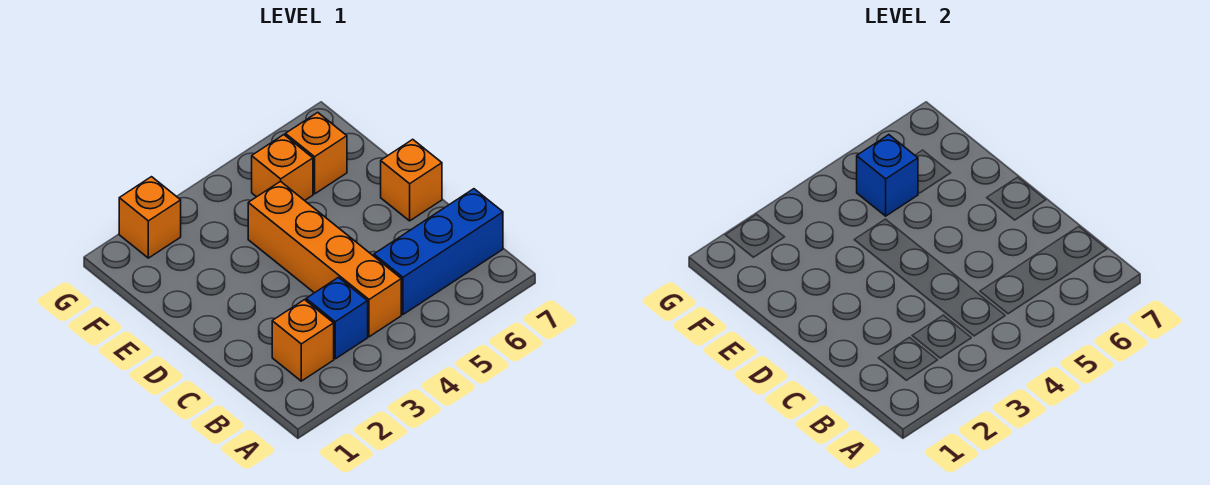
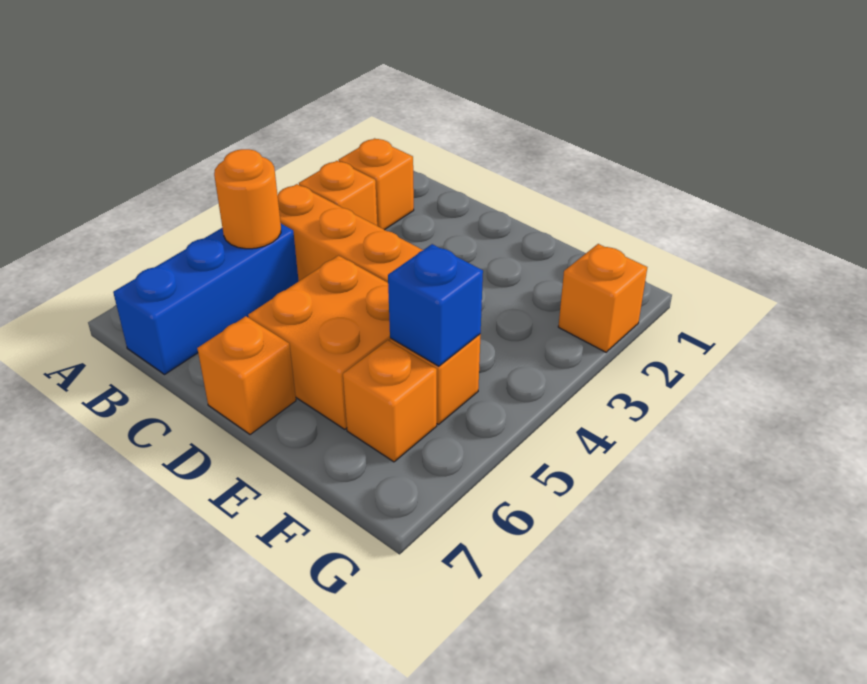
blue brick B3 level 1 -> orange brick B3 level 1
none -> orange round brick B5 level 2
none -> orange brick D5:E6 level 1

